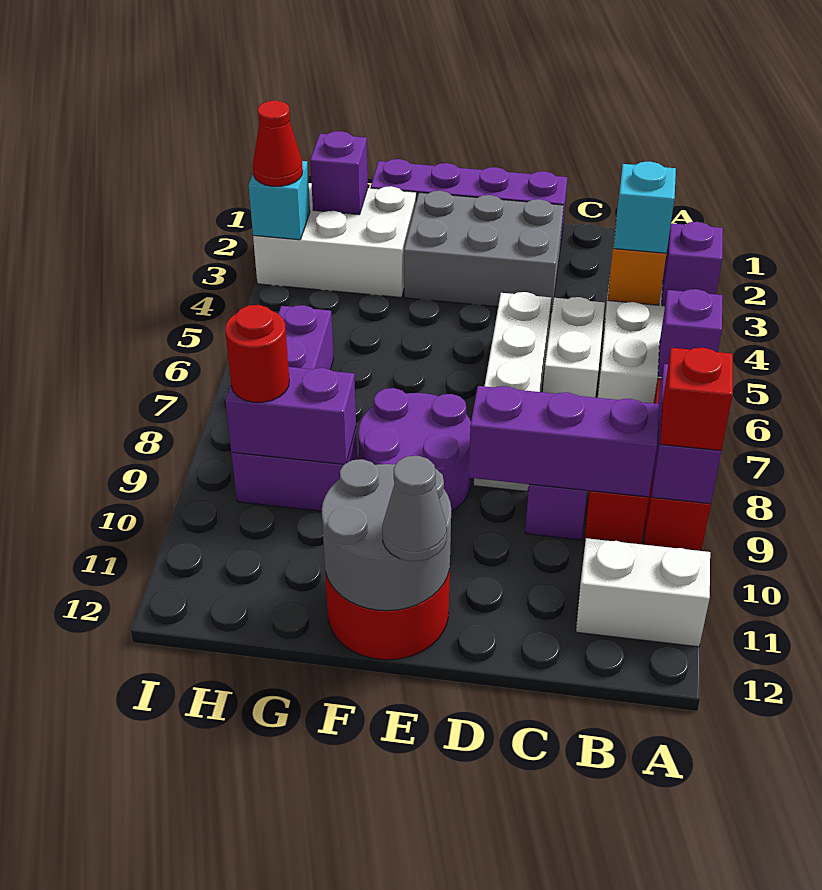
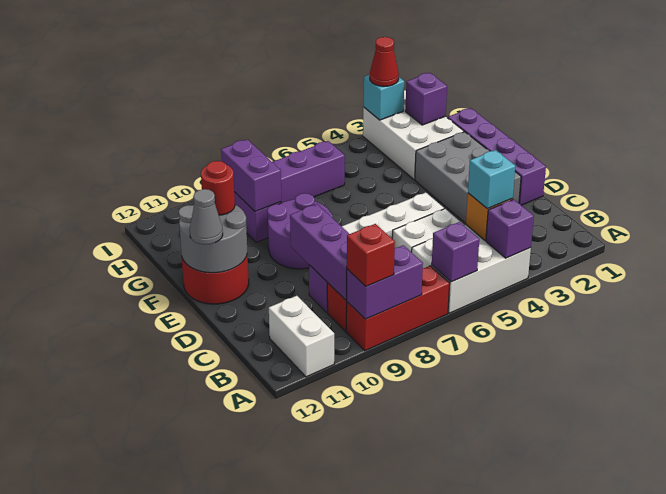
red round brick H9 level 3 -> red round brick F11 level 3

